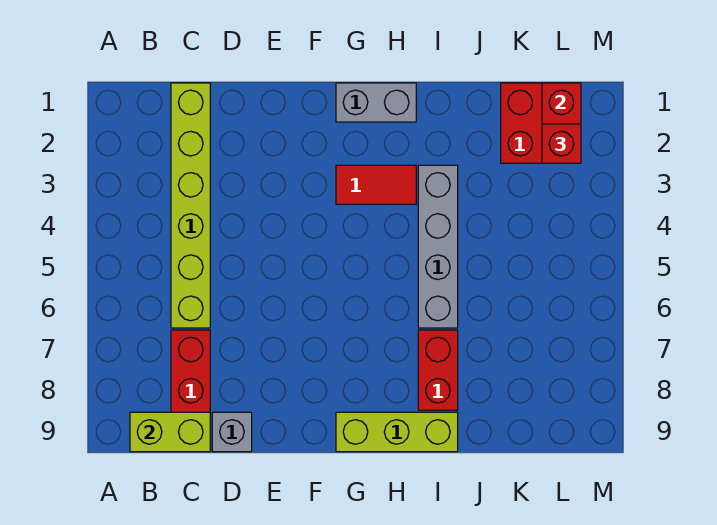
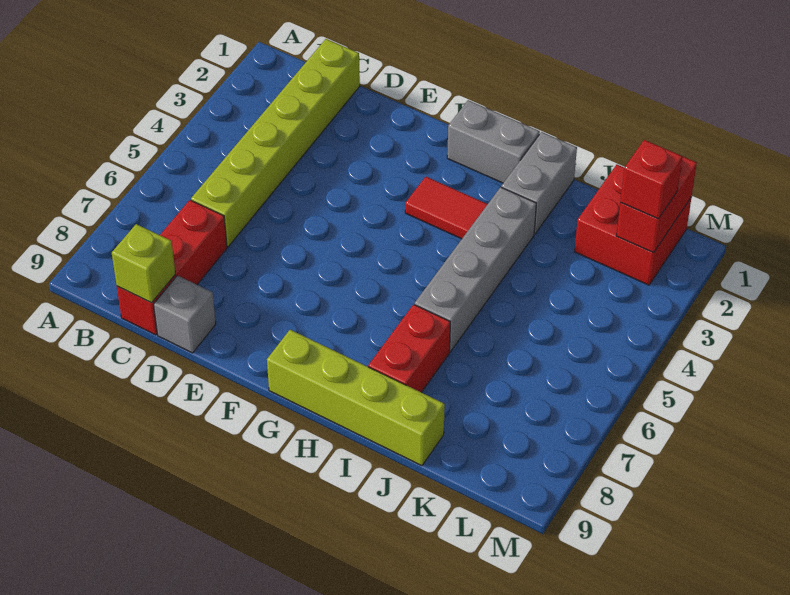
lime brick B9:C9 level 2 -> lime brick C9 level 2
lime brick G9:I9 level 1 -> lime brick G9:J9 level 1
none -> grey brick I1:I2 level 1

